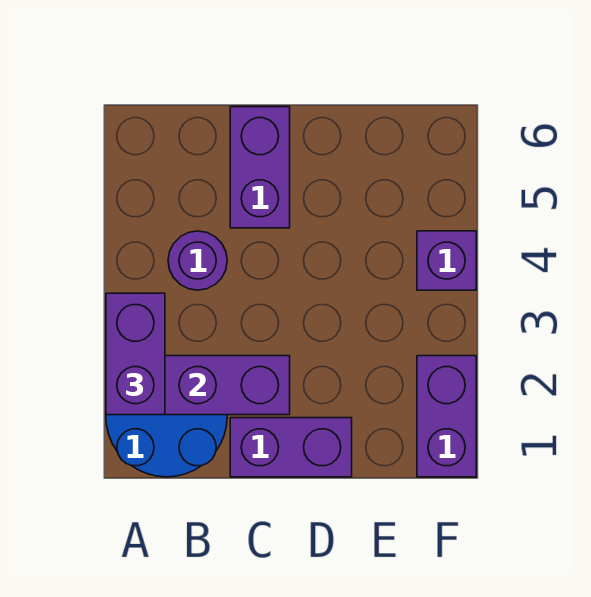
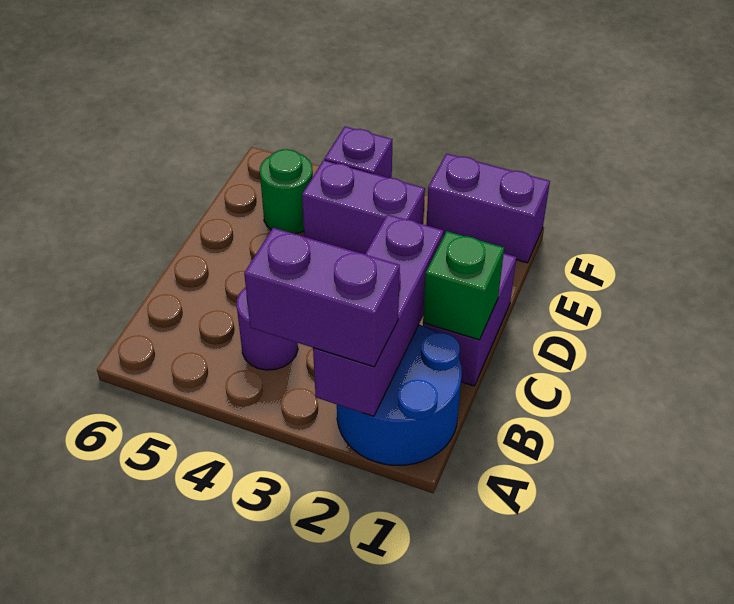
none -> green brick C1 level 2
purple brick C5:C6 level 1 -> purple brick E3:E4 level 1
none -> green round brick E5 level 1

